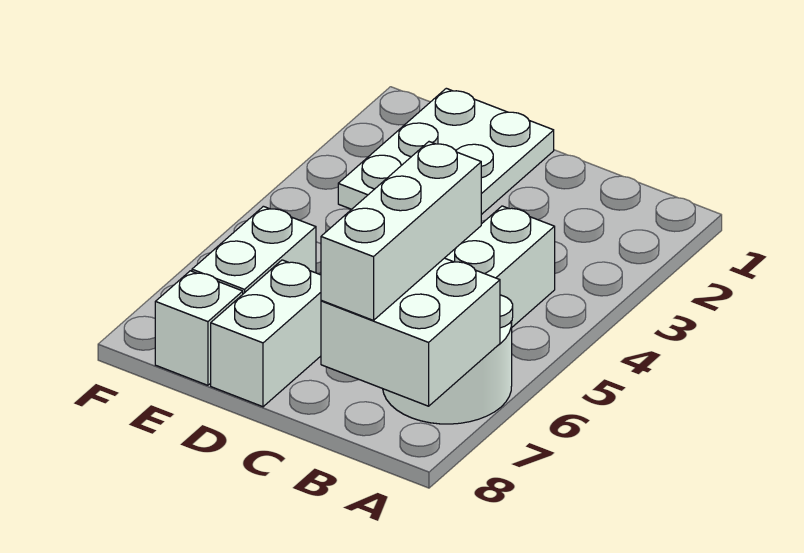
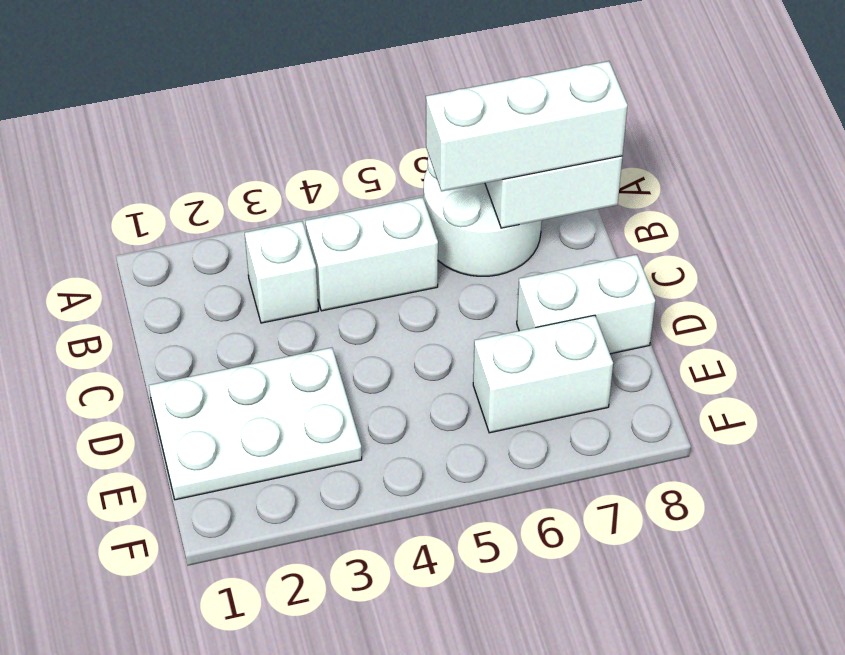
white brick E8 level 1 -> white brick B3 level 1

